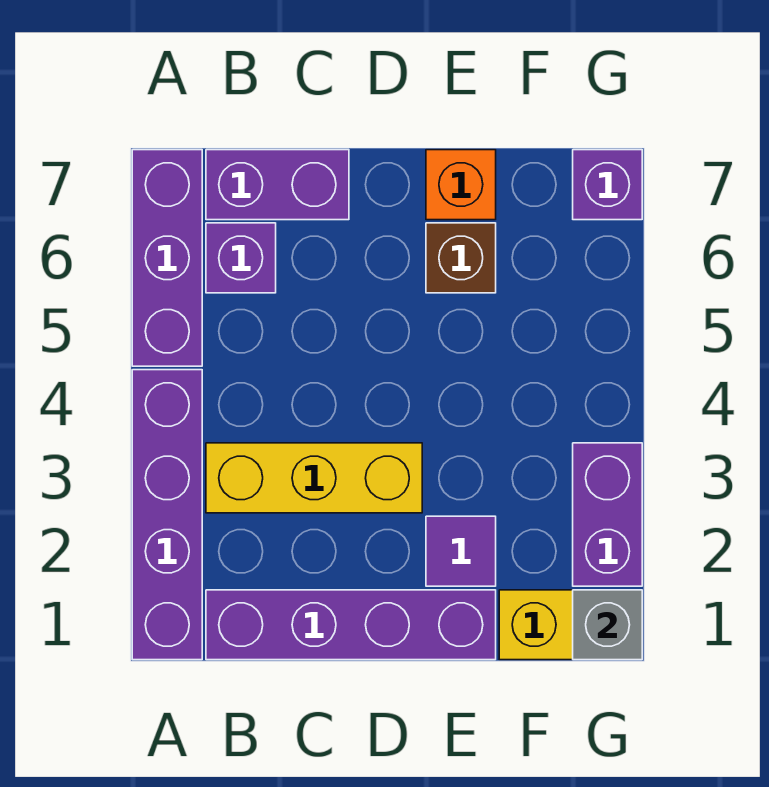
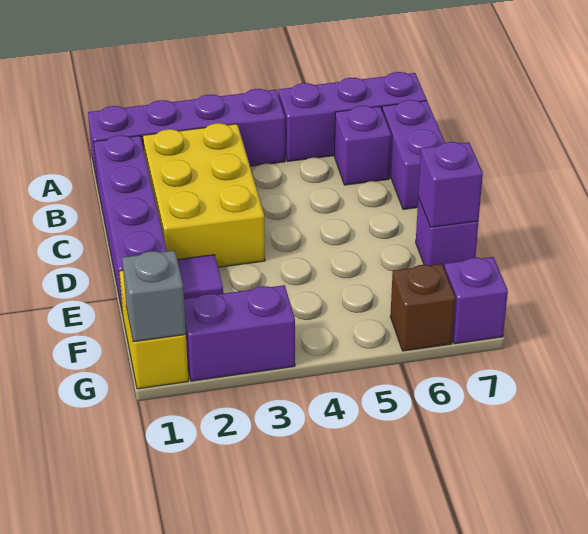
yellow brick B3:D3 level 1 -> yellow brick B2:D3 level 1
brown brick E6 level 1 -> brown brick G6 level 1
orange brick E7 level 1 -> purple brick E7 level 1
none -> purple brick E7 level 2

